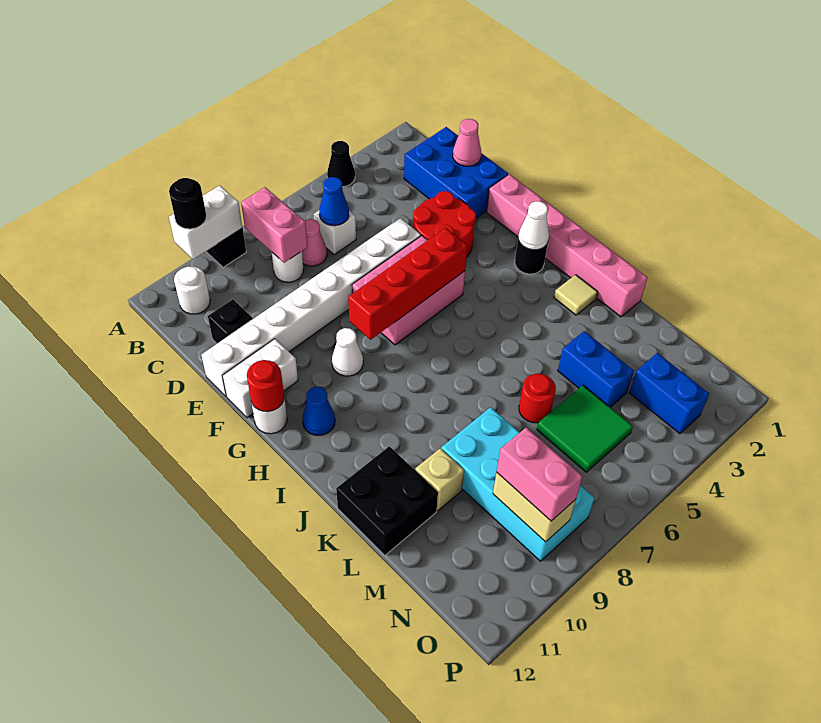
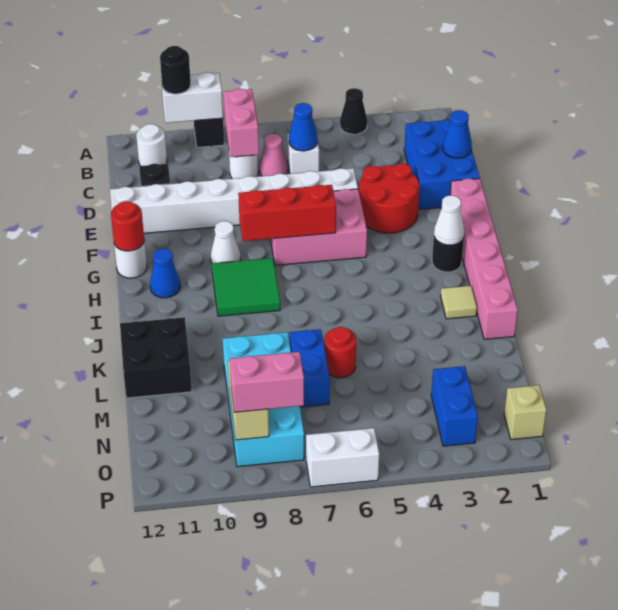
pink cone D1 level 2 -> blue cone D1 level 2
white brick F11:F12 level 1 -> white brick P6:P7 level 1
red brick G5:G8 level 2 -> red brick G6:G8 level 2
blue brick L4:M4 level 1 -> blue brick L7:M7 level 1
tan brick L10 level 1 -> tan brick O1 level 1
green tile M5:N6 level 1 -> green tile H8:I9 level 1
pink brick N9:O9 level 3 -> pink brick O8:O9 level 3

